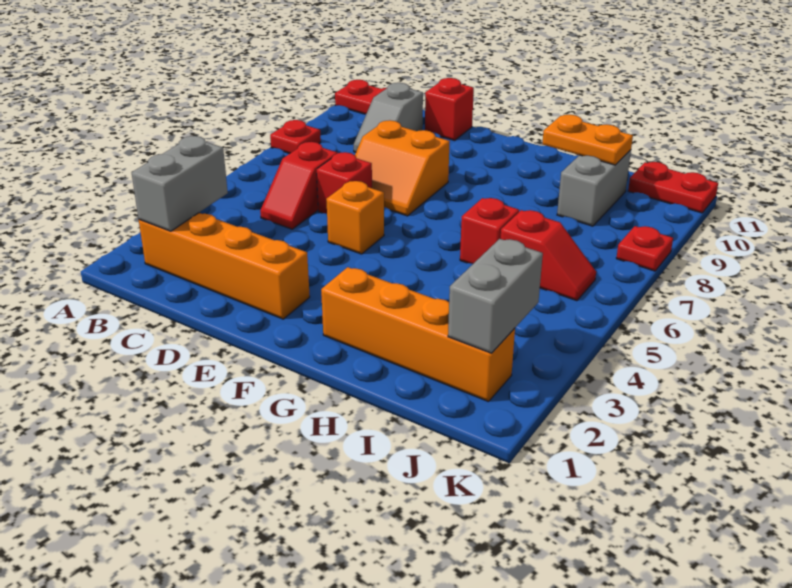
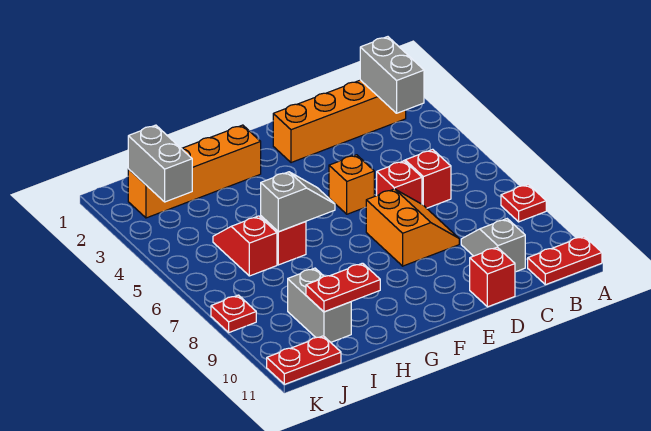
orange slope D7:E8 level 1 top 8 -> orange slope D7:E8 level 1 top E
none -> grey slope G6:H6 level 2 top H
orange plate H10:I10 level 2 -> red plate H10:I10 level 2
red slope I6:J6 level 1 top I -> red slope I5:I6 level 1 top 6

